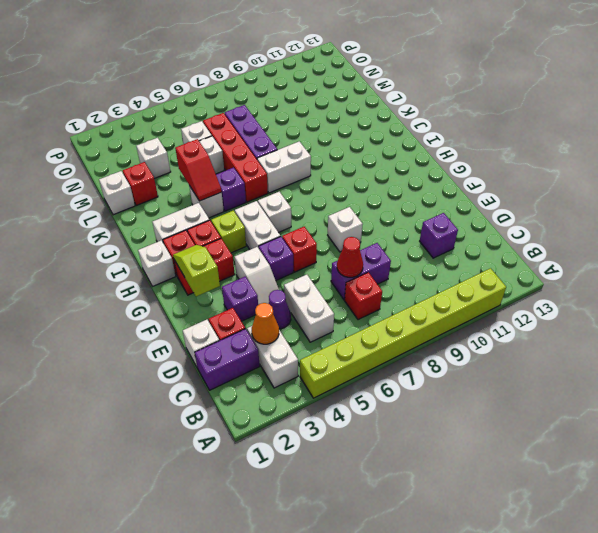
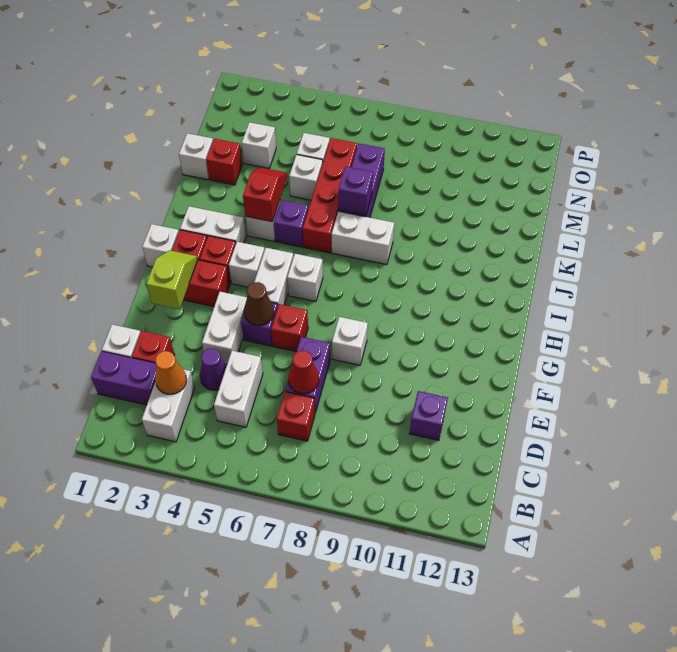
lime brick A4:A11 level 1 -> none
purple brick D7:D8 level 1 -> purple brick D7:E7 level 1
purple brick E3 level 1 -> purple brick K7 level 2
white slope E4:F4 level 1 top F -> white brick E4:F4 level 1
none -> brown cone F5 level 2
lime brick H4 level 1 -> white brick H4 level 1
red slope J4:K4 level 2 top K -> red slope J4:K4 level 2 top J

